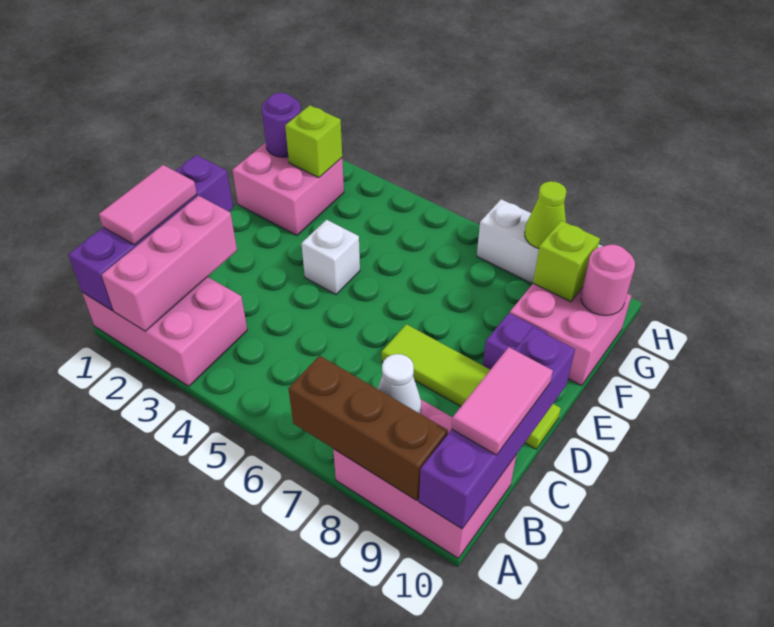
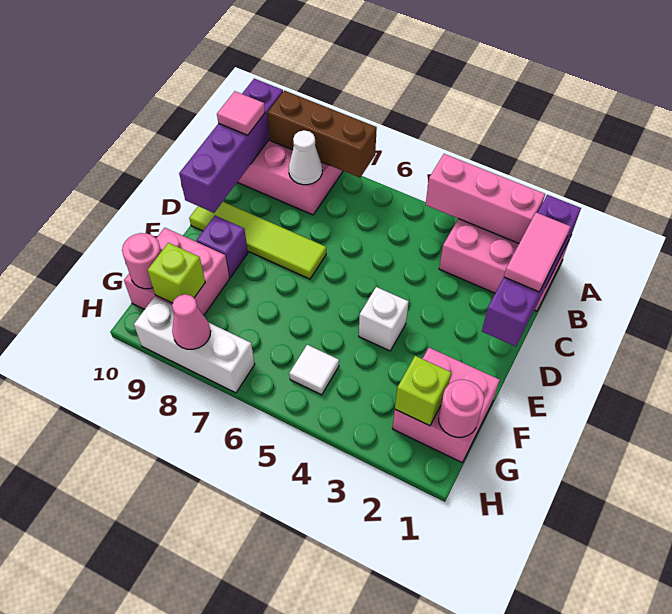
pink brick A2:C2 level 2 -> pink brick A2:A4 level 2
pink tile B10:C10 level 3 -> pink tile B10 level 3
purple round brick G1 level 2 -> pink round brick G1 level 2
none -> white tile G5 level 1
lime cone H8 level 2 -> pink cone H8 level 2

